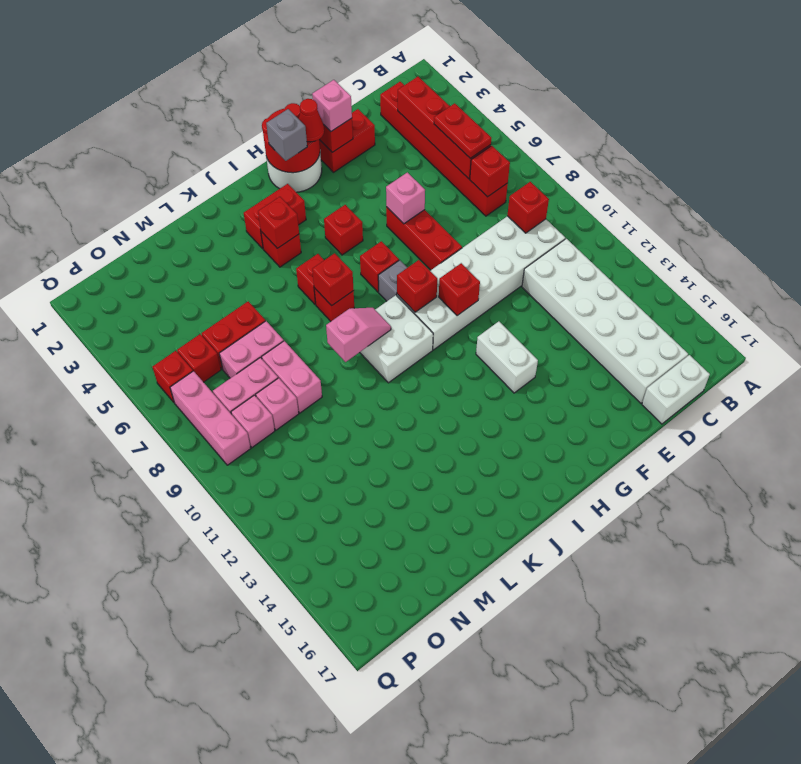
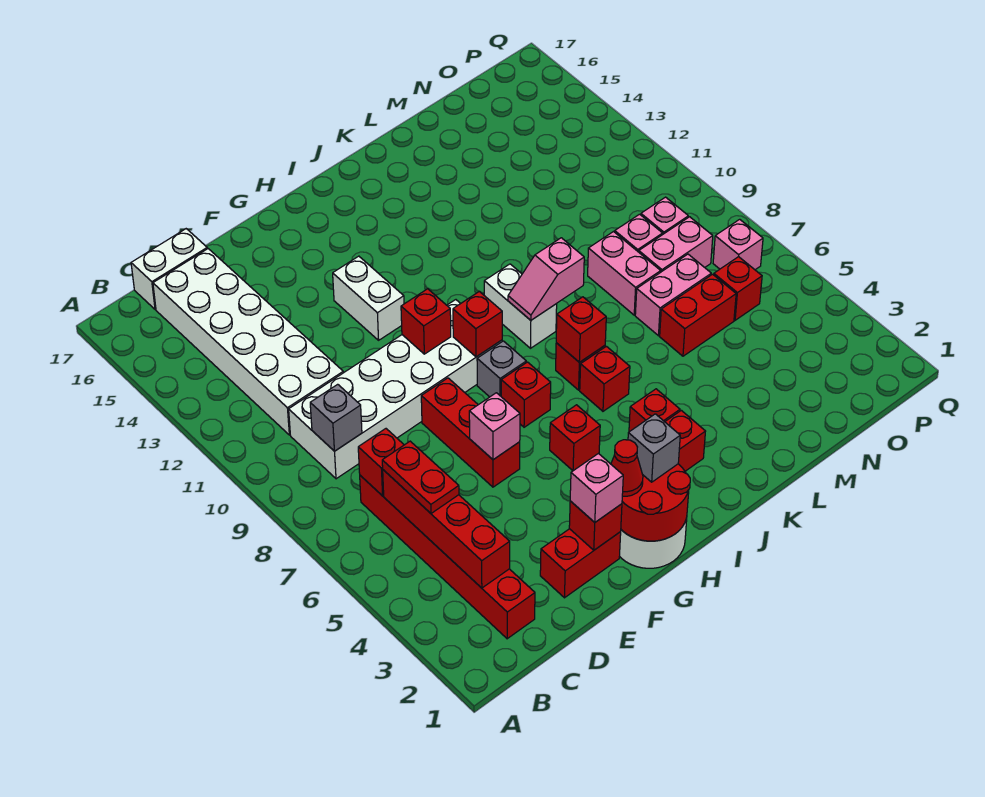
red brick C9 level 2 -> grey brick C9 level 2
white brick I9:J10 level 1 -> white brick J9:J10 level 1
red brick J4 level 2 -> none
red brick P6 level 1 -> none
pink brick P7:P9 level 1 -> pink brick P7 level 1

